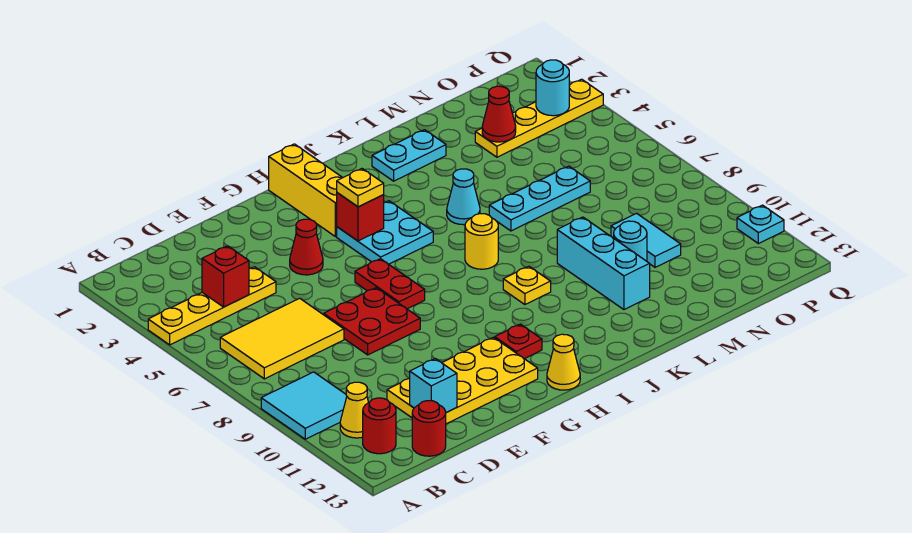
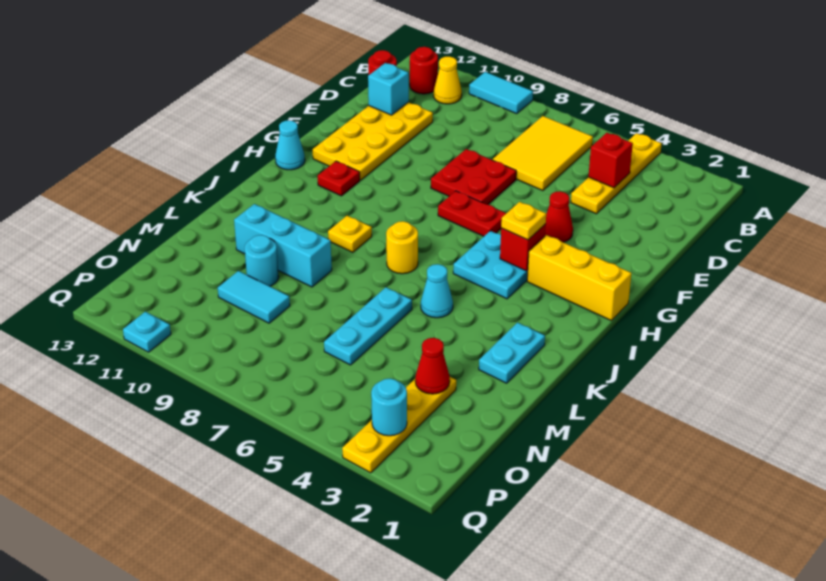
cyan tile A9:B10 level 1 -> cyan tile A9:A10 level 1
yellow cone H13 level 1 -> cyan cone H13 level 1

